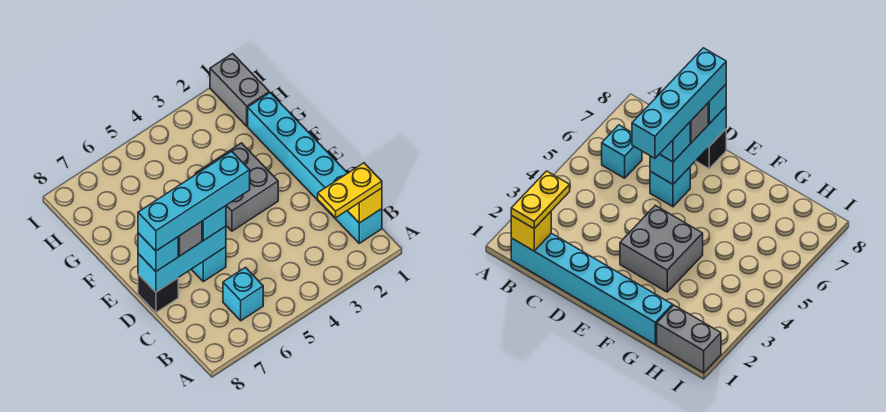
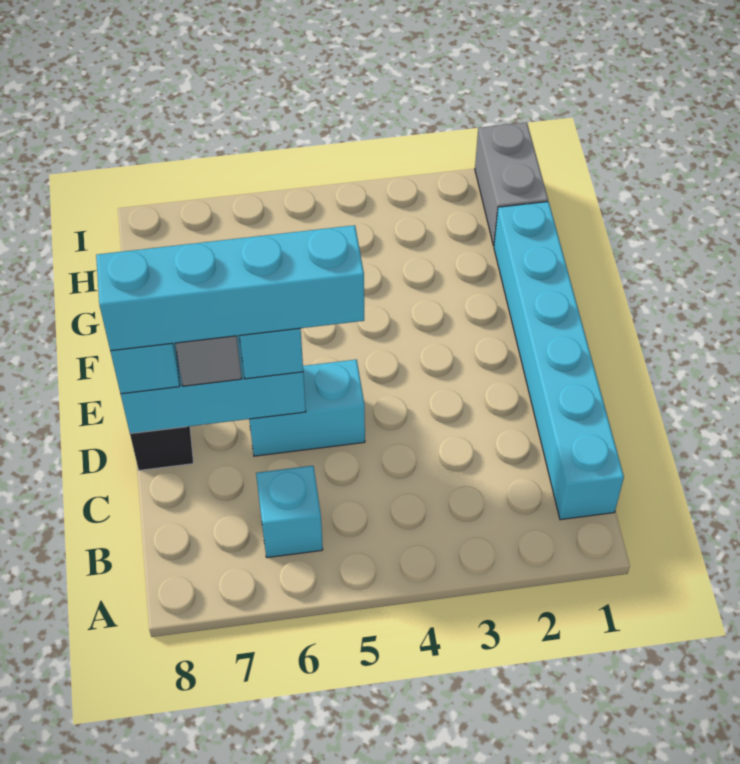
yellow brick B1 level 2 -> none
yellow plate B1:B2 level 3 -> none
cyan brick D6 level 1 -> cyan brick D5:D6 level 1
grey brick E3:F4 level 1 -> none

